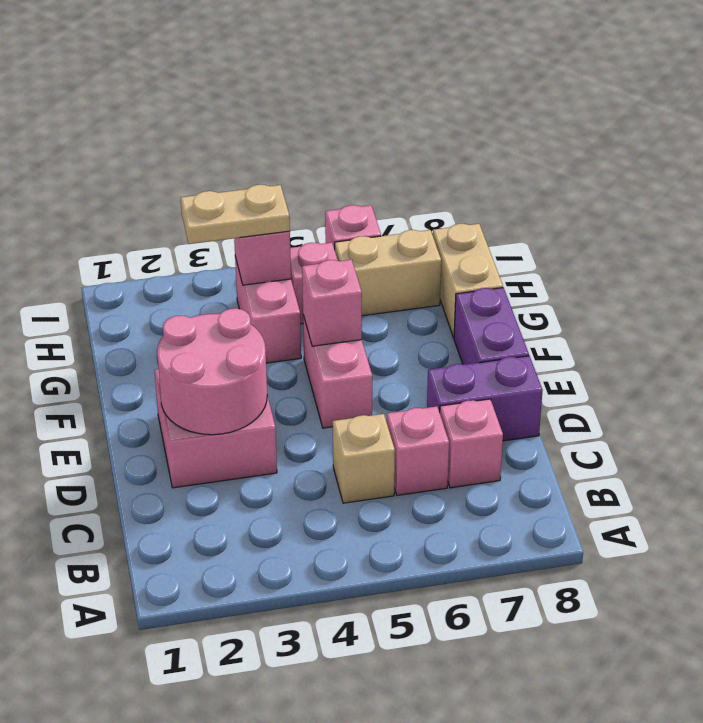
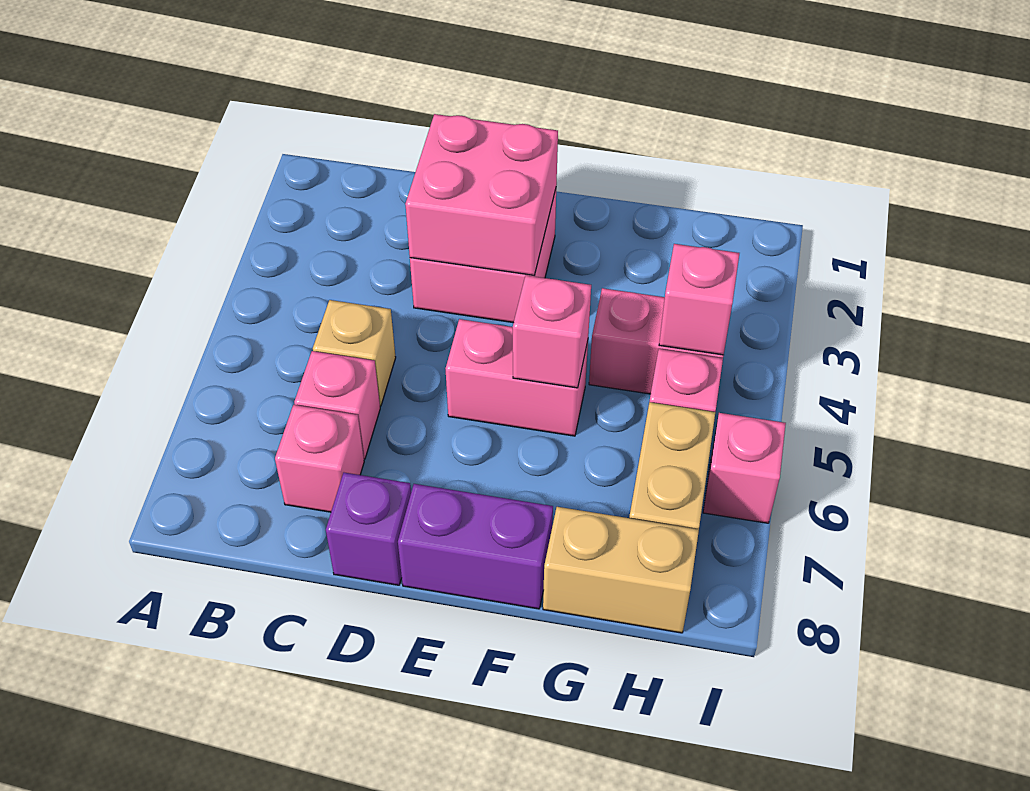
pink round brick D2:E3 level 2 -> pink brick D2:E3 level 2
purple brick D7:D8 level 1 -> purple brick D8 level 1
tan plate H3:H4 level 3 -> none

